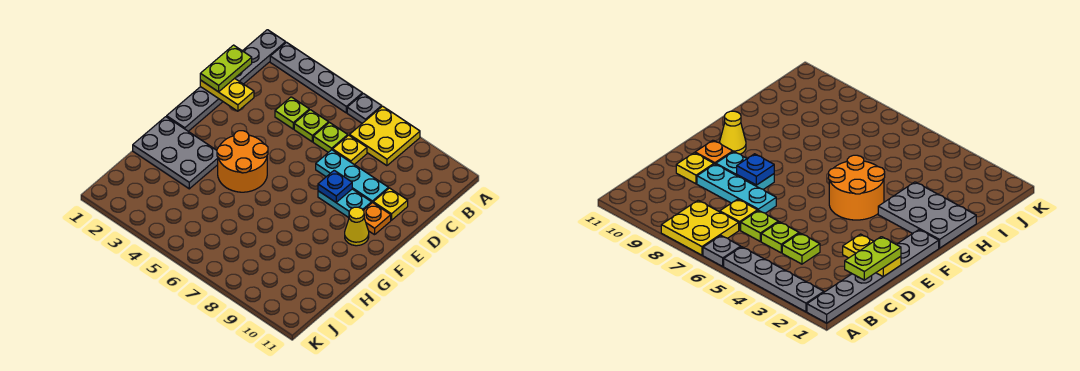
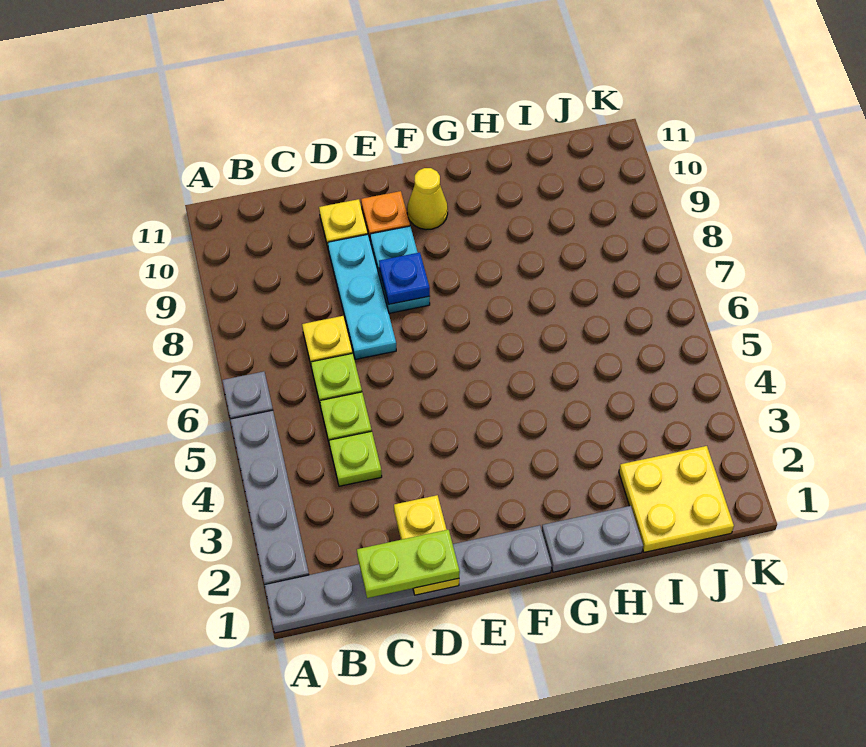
yellow plate A7:B8 level 1 -> yellow plate I1:J2 level 1
orange round brick F4:G5 level 1 -> none
grey plate G1:H3 level 1 -> grey plate G1:H1 level 1

